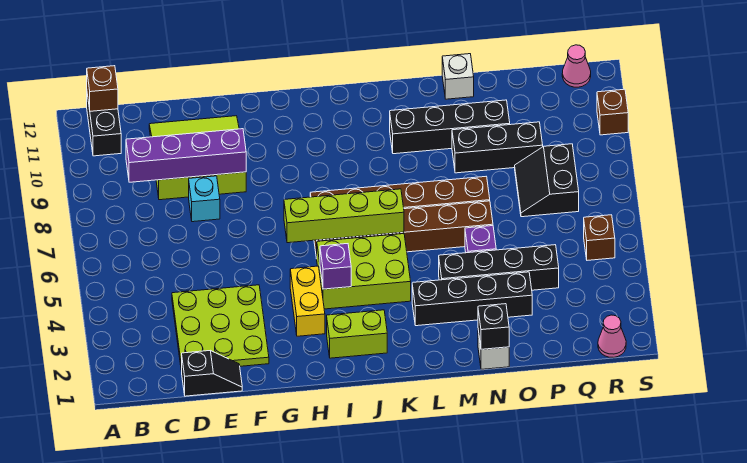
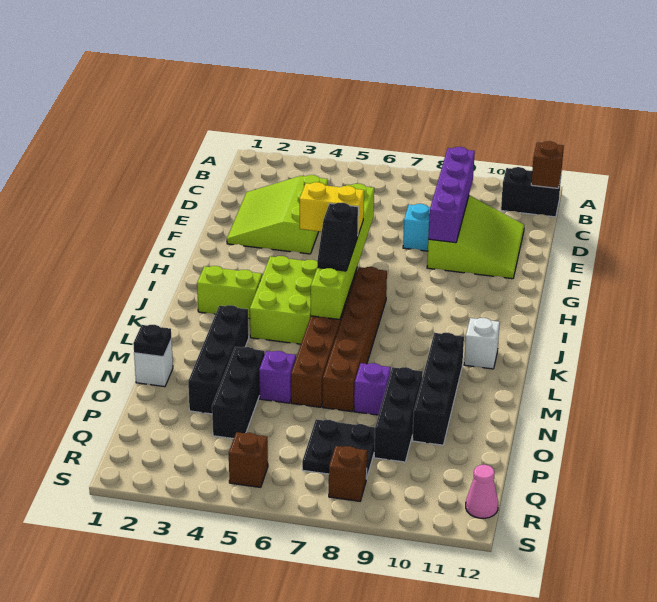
black slope D1:E1 level 1 top D -> black slope I6:J6 level 3 top I
lime plate D2:F4 level 1 -> lime slope D2:F4 level 1 top 4
yellow brick H3:H4 level 1 -> yellow brick H5:H6 level 3
lime brick H6:K6 level 2 -> lime brick F6:K6 level 2
lime brick I2:J2 level 1 -> lime brick J2:J3 level 1
purple brick I4 level 2 -> purple brick N8 level 1
black brick M4:P4 level 1 -> black brick N4:P4 level 1
black brick N1 level 2 -> black plate N1 level 2
white brick N12 level 1 -> white brick K11 level 1
black slope P7:Q8 level 1 top Q -> black plate P7:Q8 level 1
pink cone R1 level 1 -> none
brown brick S10 level 1 -> brown brick R8 level 1

